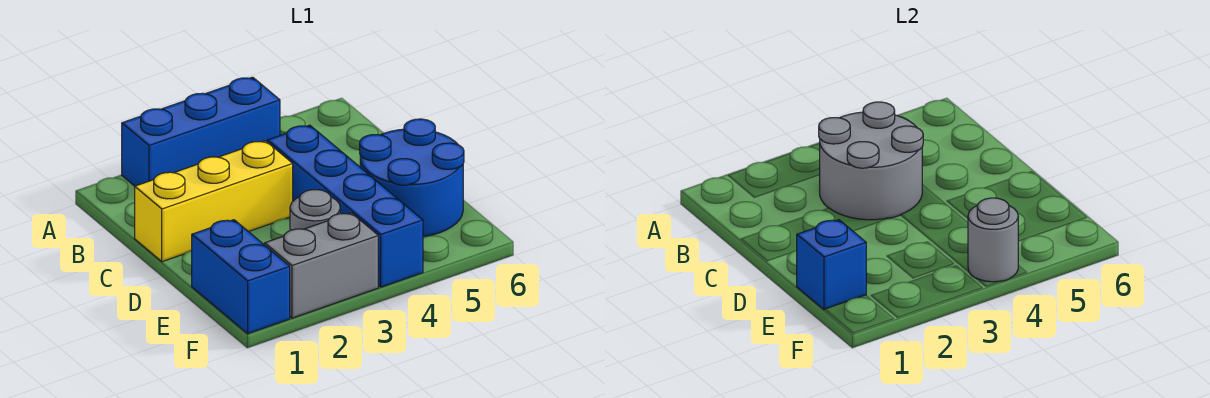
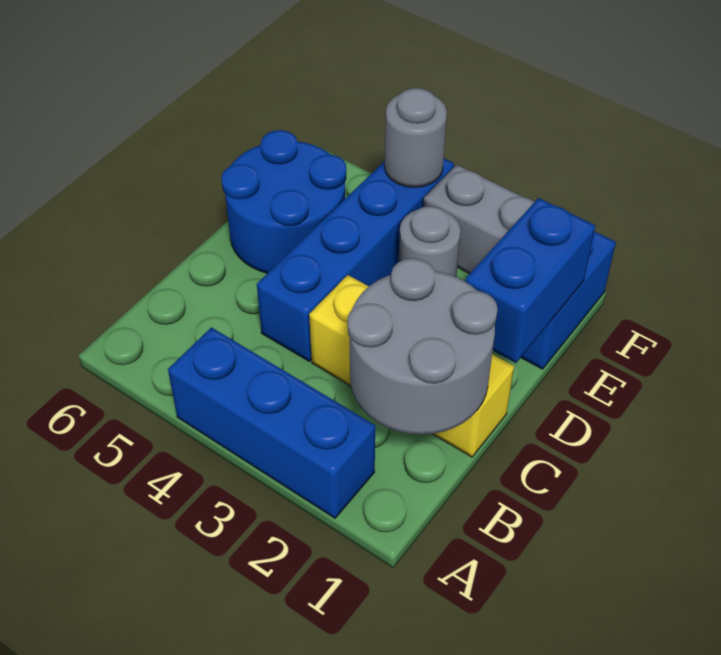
grey round brick B3:C4 level 2 -> grey round brick B1:C2 level 2
blue brick E1 level 2 -> blue brick D1:E1 level 2

